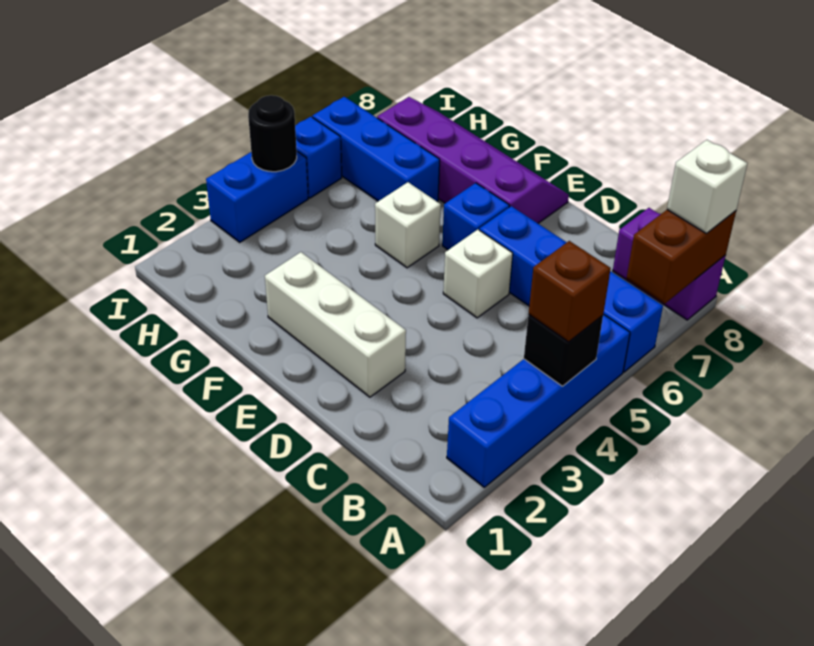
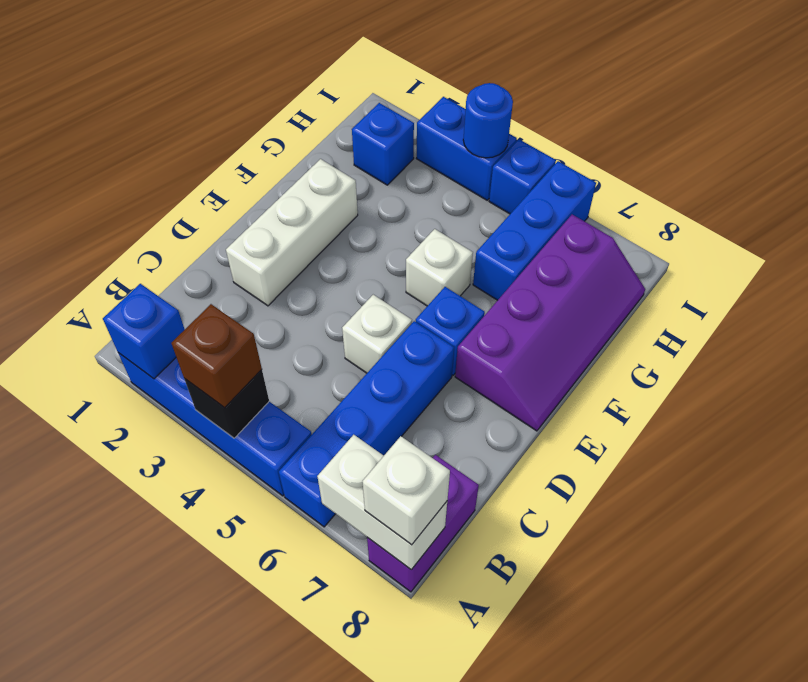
none -> blue brick A2 level 2
brown brick A7:A8 level 2 -> white brick A7:A8 level 2
none -> blue brick H2 level 1
black round brick I4 level 2 -> blue round brick I4 level 2

